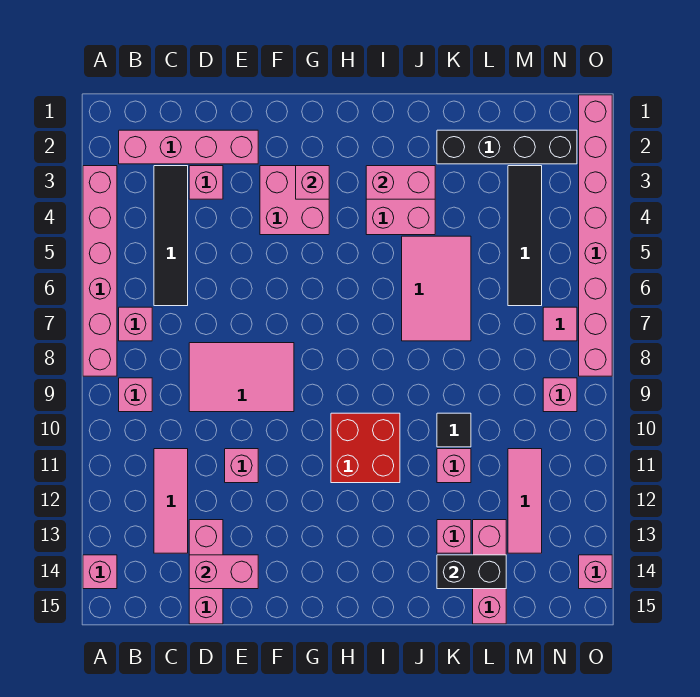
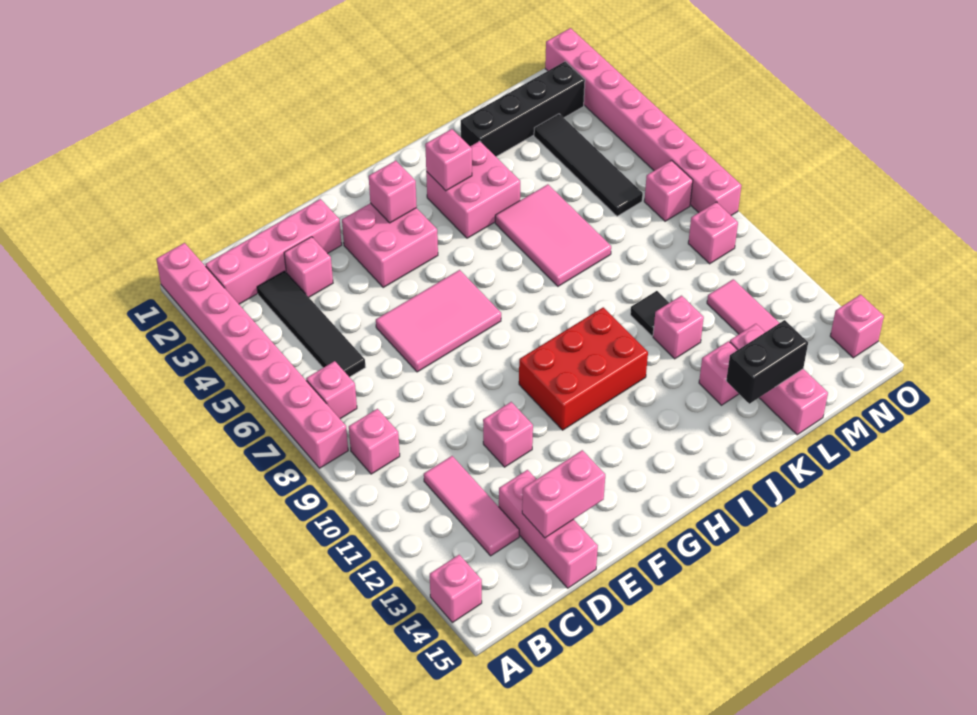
pink brick A3:A8 level 1 -> pink brick A1:A8 level 1
pink tile D8:F9 level 1 -> pink tile E6:G7 level 1
red brick H10:I11 level 1 -> red brick G10:I11 level 1
pink brick I3:J3 level 2 -> pink brick I3 level 2
pink tile N7 level 1 -> pink brick N7 level 1

